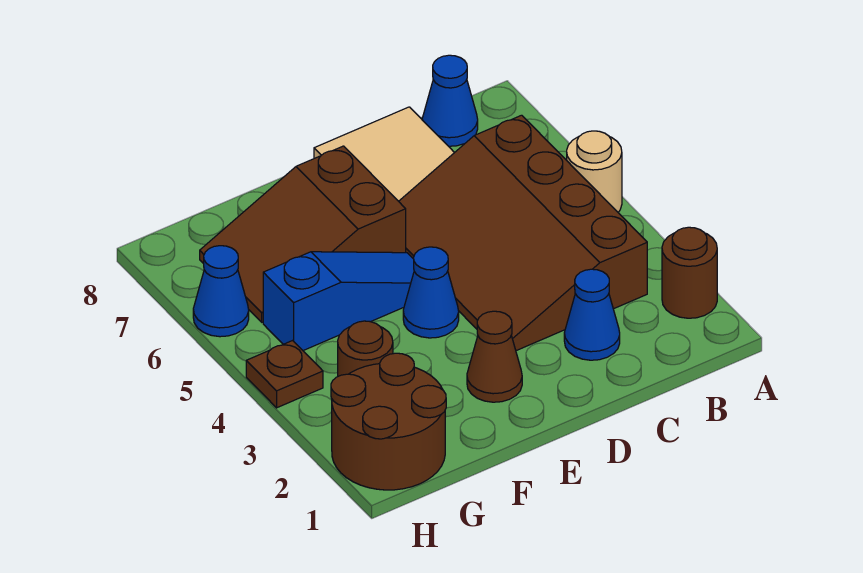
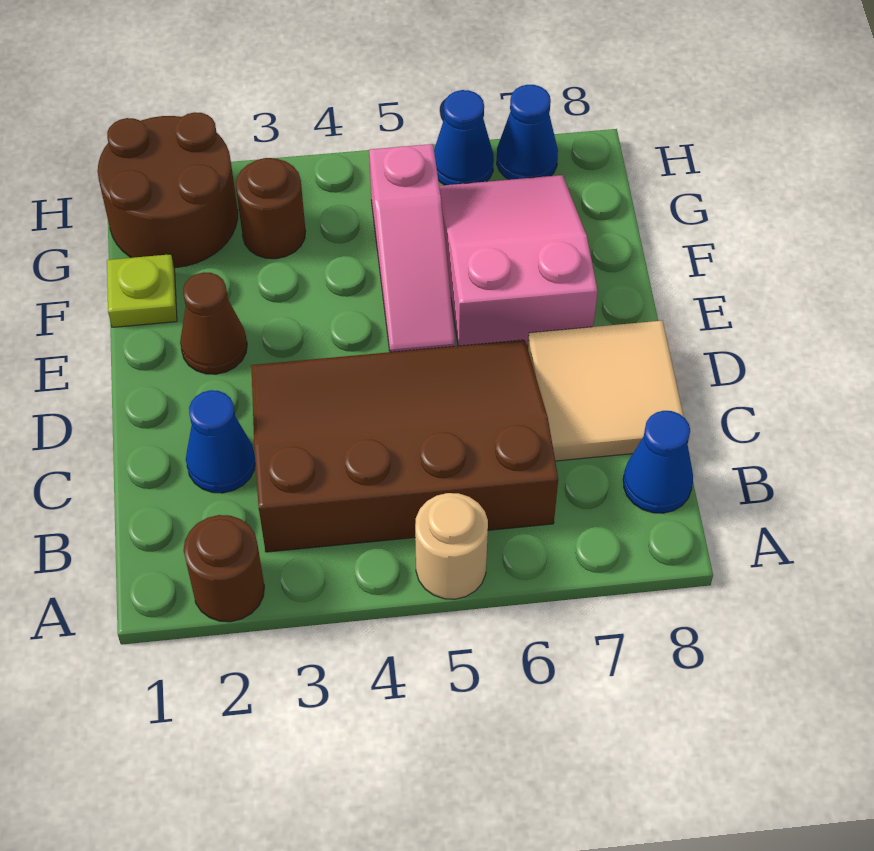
blue cone E4 level 1 -> blue cone H7 level 1
blue slope E5:G5 level 1 top G -> pink slope E5:G5 level 1 top G
brown slope E6:G7 level 1 top E -> pink slope E6:G7 level 1 top E
none -> lime plate F1 level 1
brown plate H4 level 1 -> none

